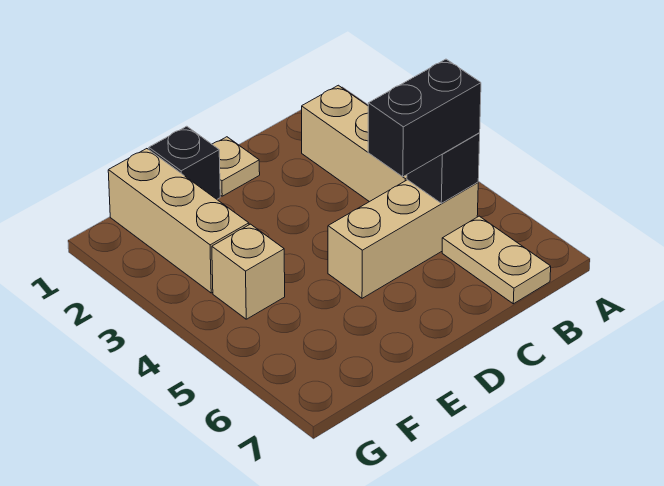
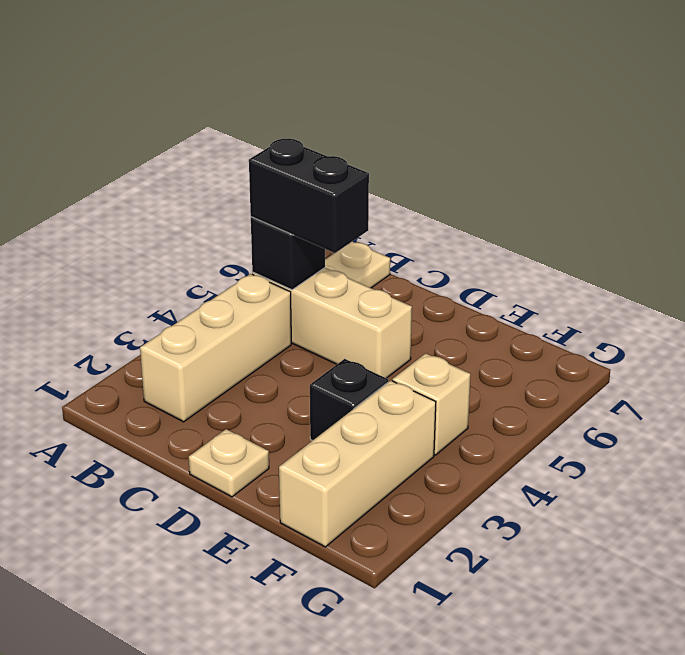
black brick E1 level 1 -> black brick E3 level 1

